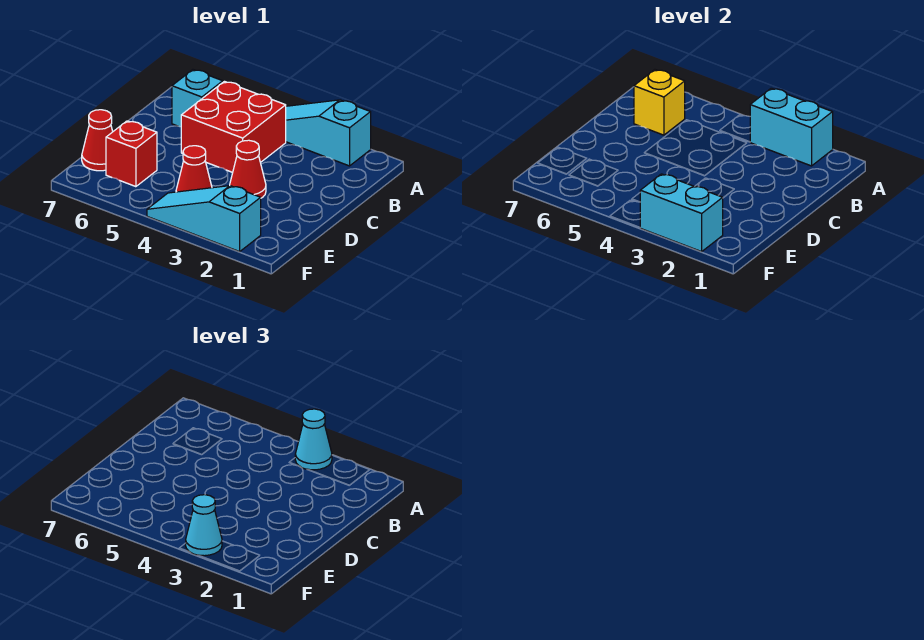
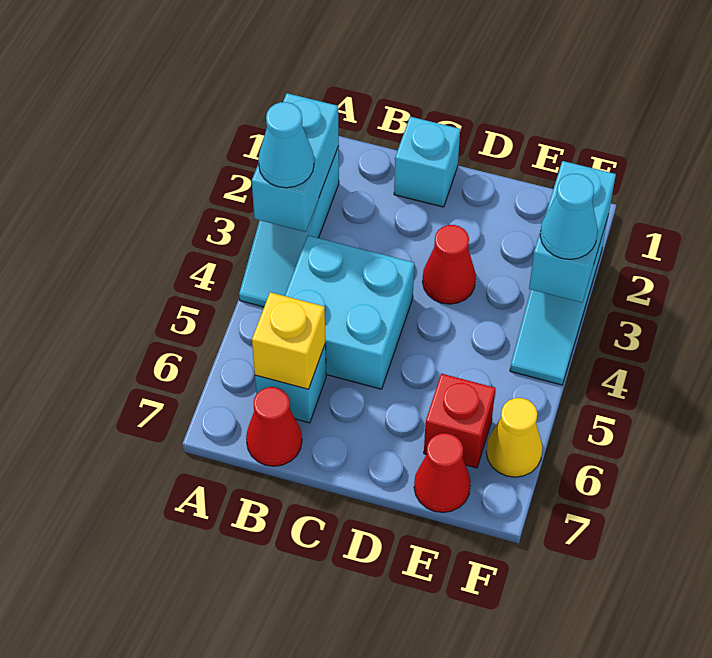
red brick B4:C5 level 1 -> cyan brick B4:C5 level 1
none -> cyan brick C1 level 1
red cone E4 level 1 -> red cone B7 level 1
none -> yellow cone F6 level 1

